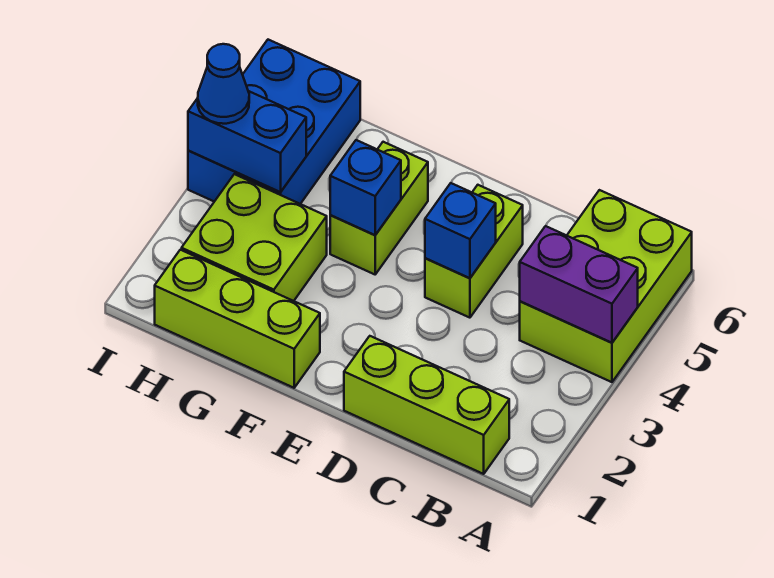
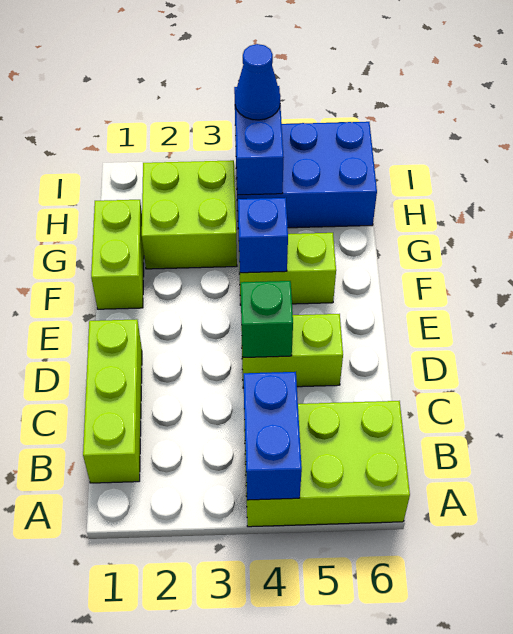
purple brick A4:B4 level 2 -> blue brick A4:B4 level 2
blue brick D4 level 2 -> green brick D4 level 2
lime brick F1:H1 level 1 -> lime brick F1:G1 level 1

